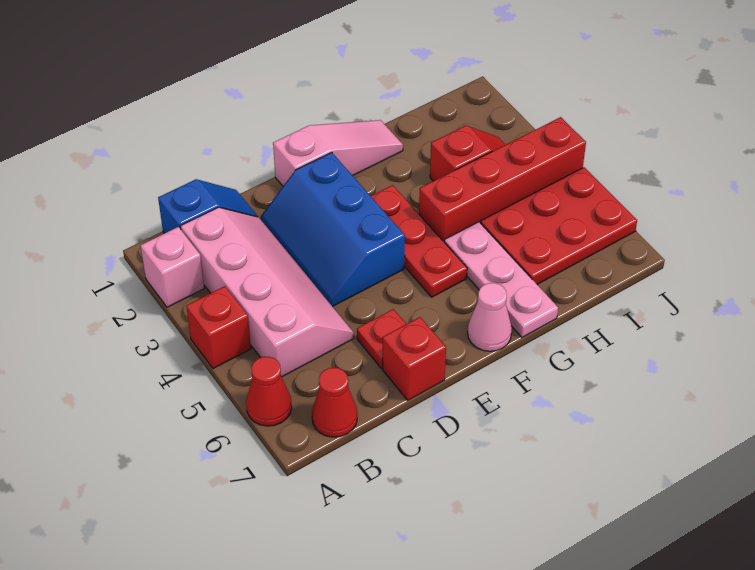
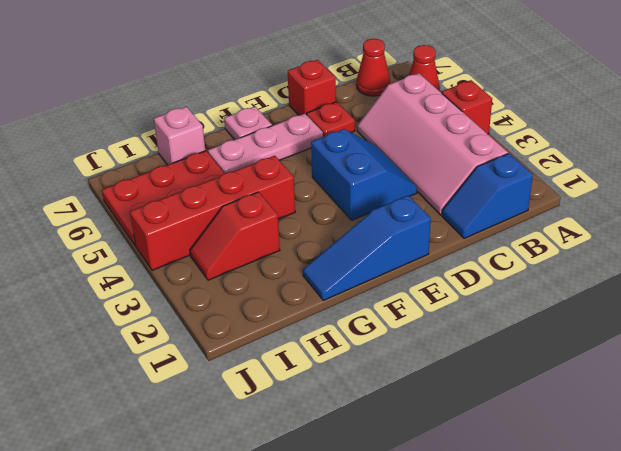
pink brick A2 level 1 -> pink brick H7 level 1
blue slope D2:E4 level 1 top E -> blue slope D3:E4 level 1 top E
pink slope E1:G1 level 1 top E -> blue slope E1:G1 level 1 top E
red plate F3:F5 level 1 -> none
pink cone F7 level 1 -> pink plate F7 level 1
pink plate G5:G7 level 1 -> pink plate E6:G6 level 1

